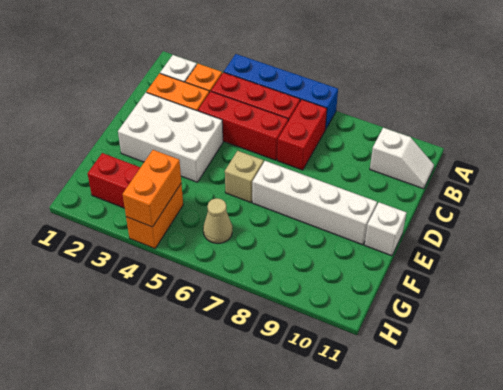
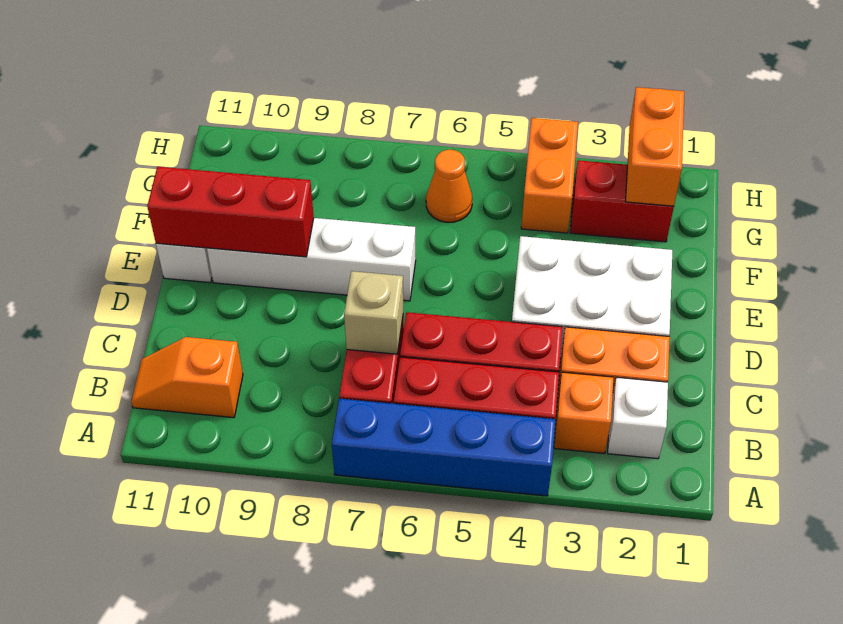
white slope B10:B11 level 1 top 10 -> orange slope B10:B11 level 1 top 10
tan brick E6 level 1 -> tan brick C7 level 2
none -> red brick E9:E11 level 2
orange brick G4:H4 level 2 -> orange brick G2:H2 level 2
tan cone G6 level 1 -> orange cone G6 level 1

